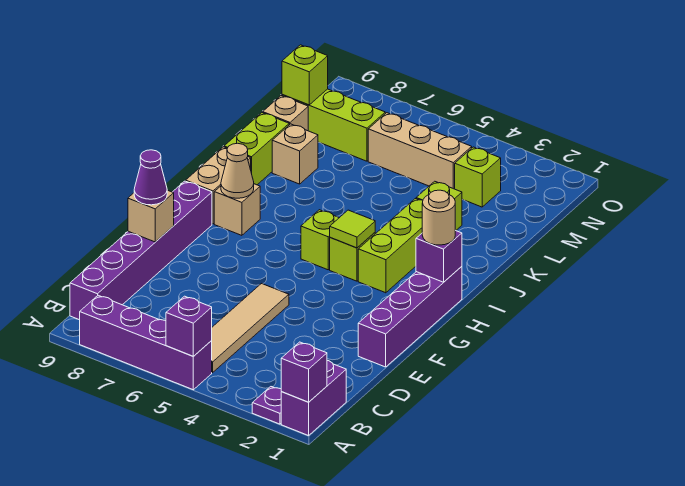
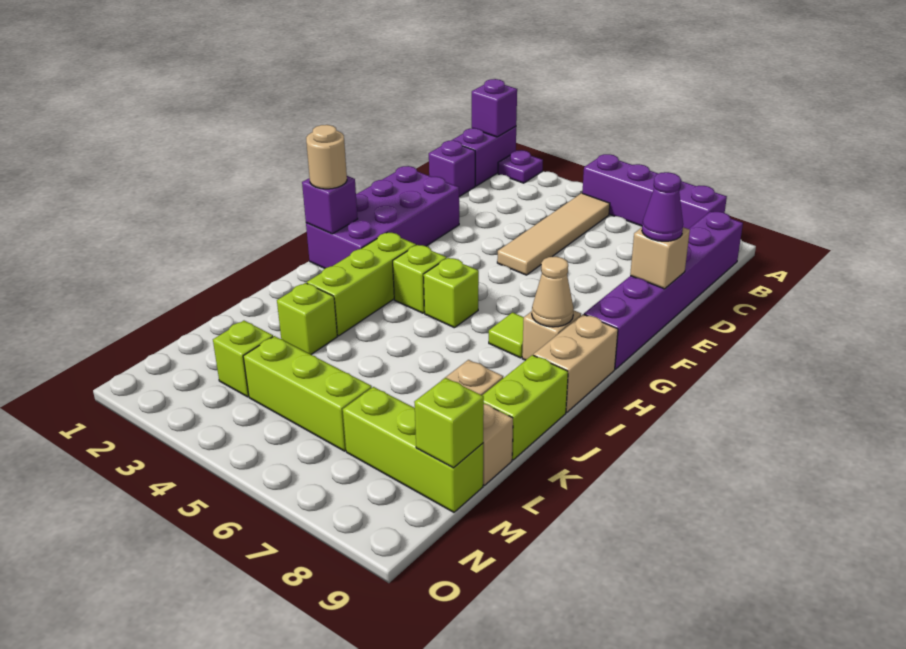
purple brick A5 level 2 -> purple brick C1 level 1
purple brick E1:H1 level 1 -> purple brick E1:H2 level 1
lime tile H4 level 2 -> lime tile H7 level 1
tan brick M4:M6 level 1 -> lime brick M4:M6 level 1

